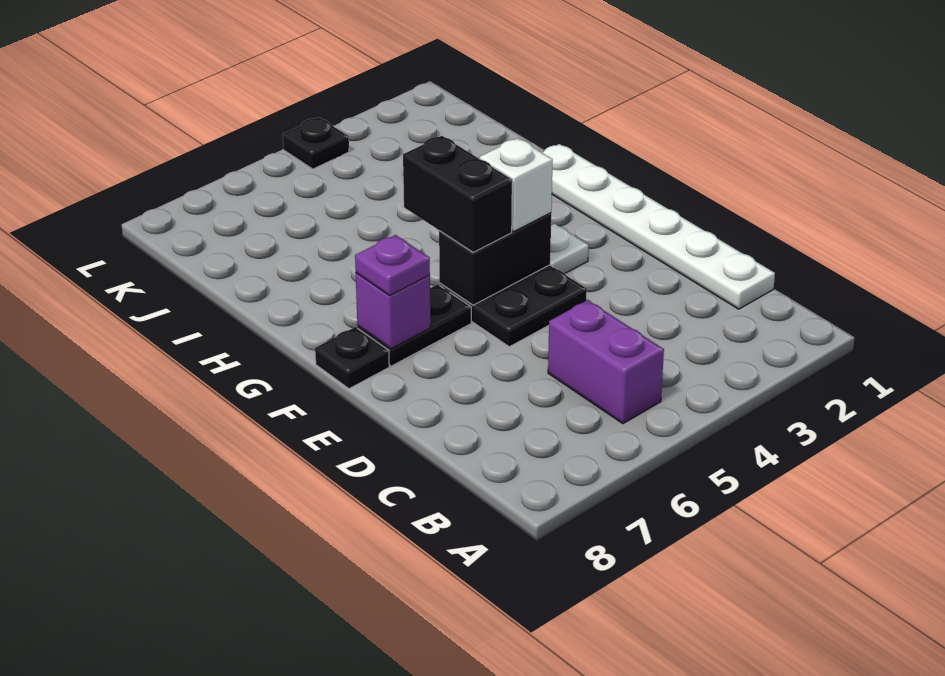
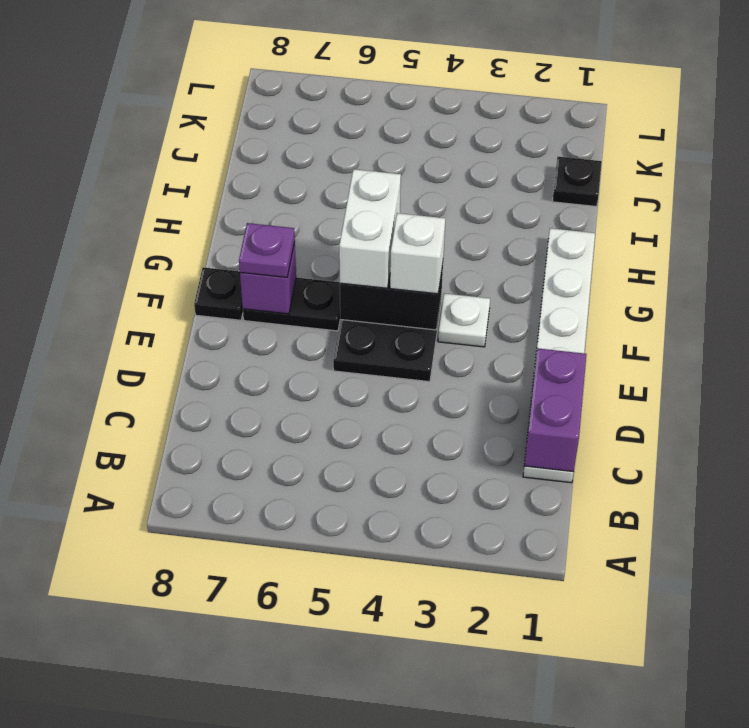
purple brick B5:C5 level 1 -> purple brick C1:D1 level 2
black brick F5:G5 level 3 -> white brick F5:G5 level 3
black plate L4 level 1 -> black plate J1 level 1

